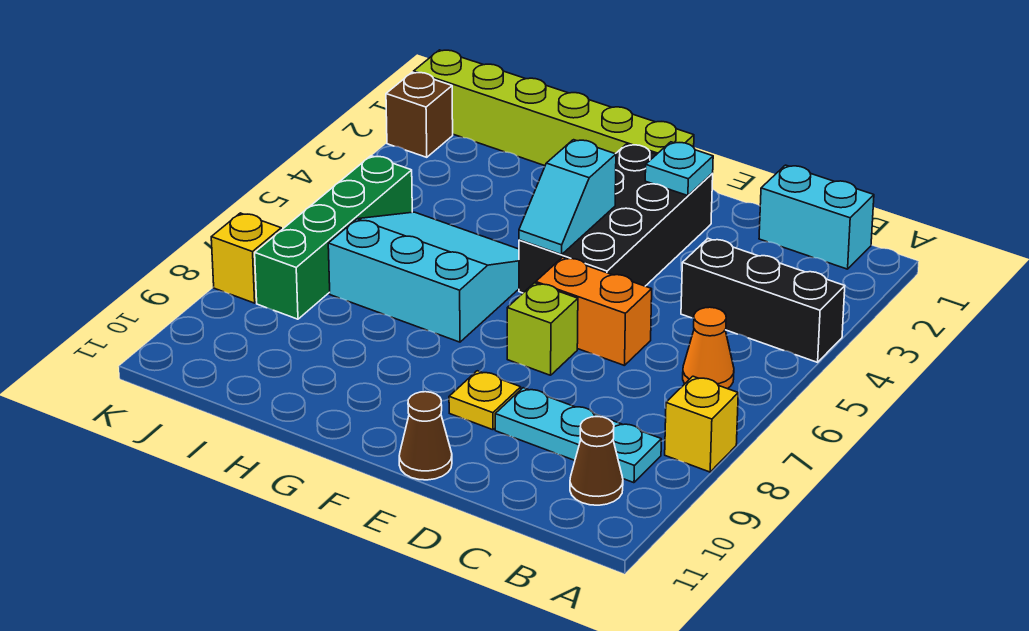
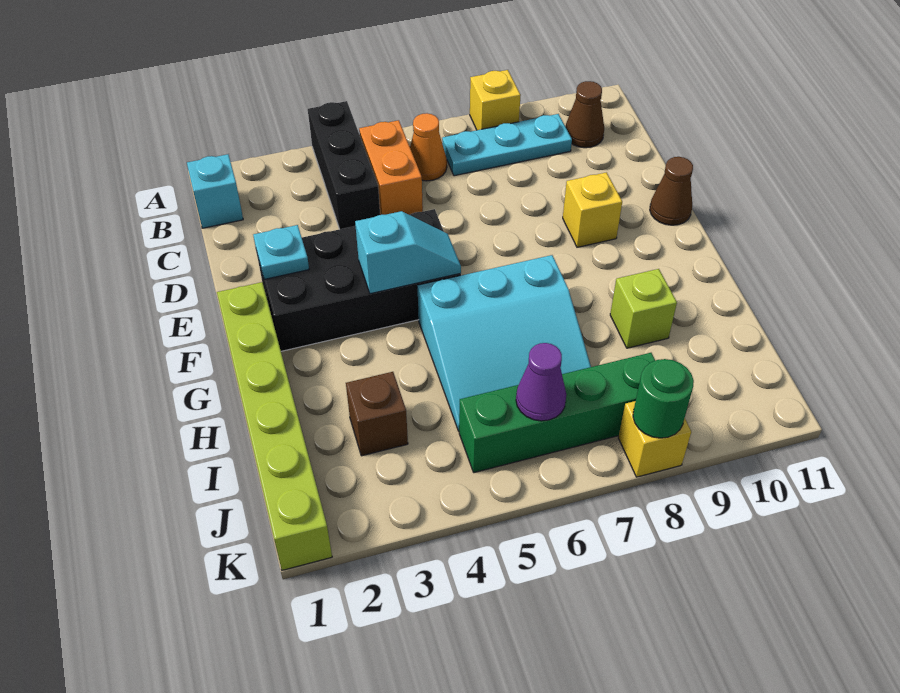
cyan brick B1:C1 level 1 -> cyan brick B1 level 1
cyan plate B9:D9 level 1 -> cyan plate B7:B9 level 1
orange brick D6:E6 level 1 -> orange brick B5:C5 level 1
lime brick E7 level 1 -> lime brick H9 level 1
yellow plate E9 level 1 -> yellow brick E9 level 1
cyan slope G5:I7 level 1 top 7 -> cyan slope G5:I7 level 1 top G
none -> purple cone J6 level 2
brown brick K2 level 1 -> brown brick I3 level 1
none -> green round brick K8 level 2

